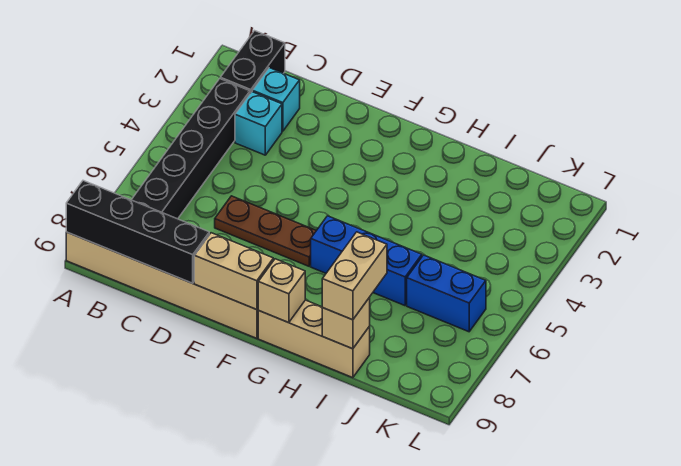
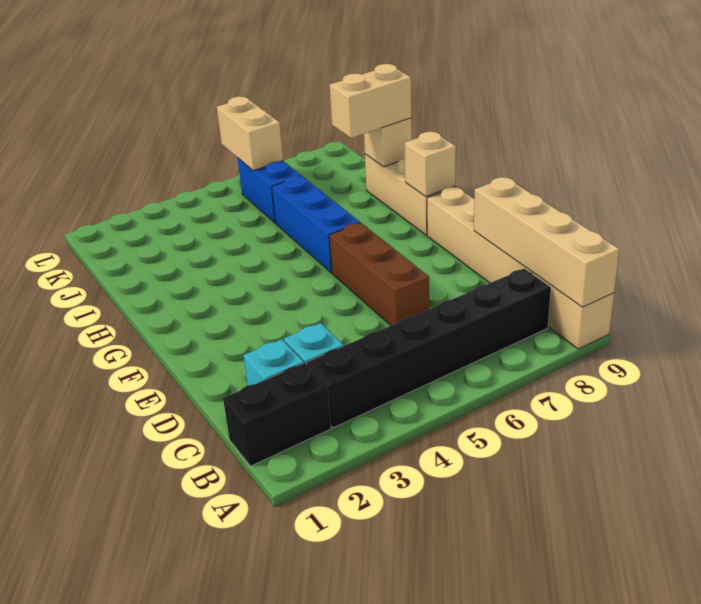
black brick A9:D9 level 2 -> tan brick A9:D9 level 2
brown plate D6:F6 level 1 -> brown brick D6:F6 level 1
tan brick E9:F9 level 2 -> tan brick K6:L6 level 2

